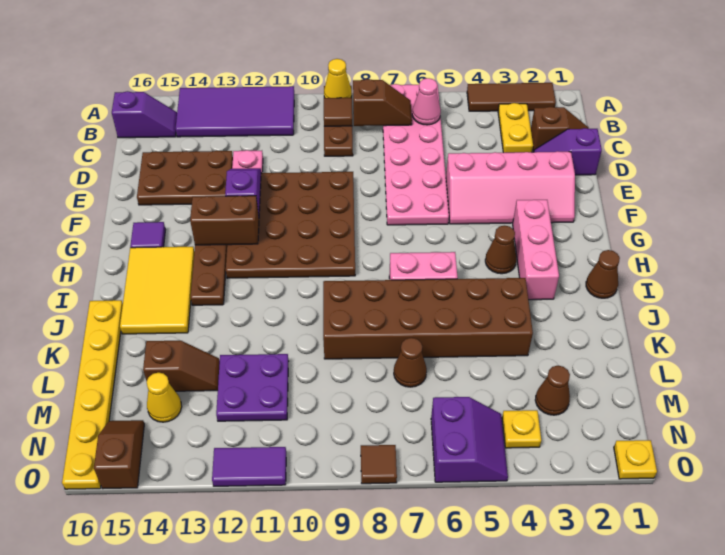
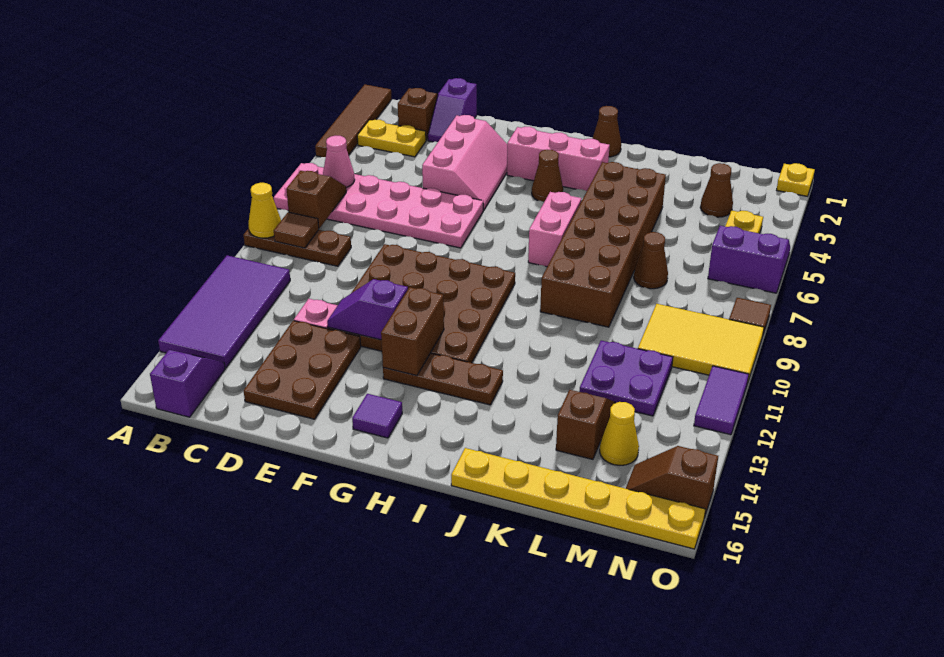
brown tile A2:A4 level 1 -> brown tile A1:A4 level 1
pink slope E2:F5 level 1 top E -> pink slope E3:F5 level 1 top E
yellow tile H14:J15 level 1 -> yellow tile M9:O10 level 1

